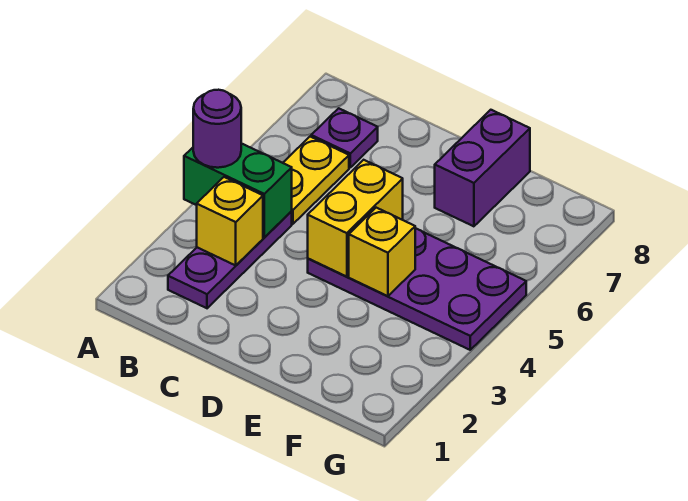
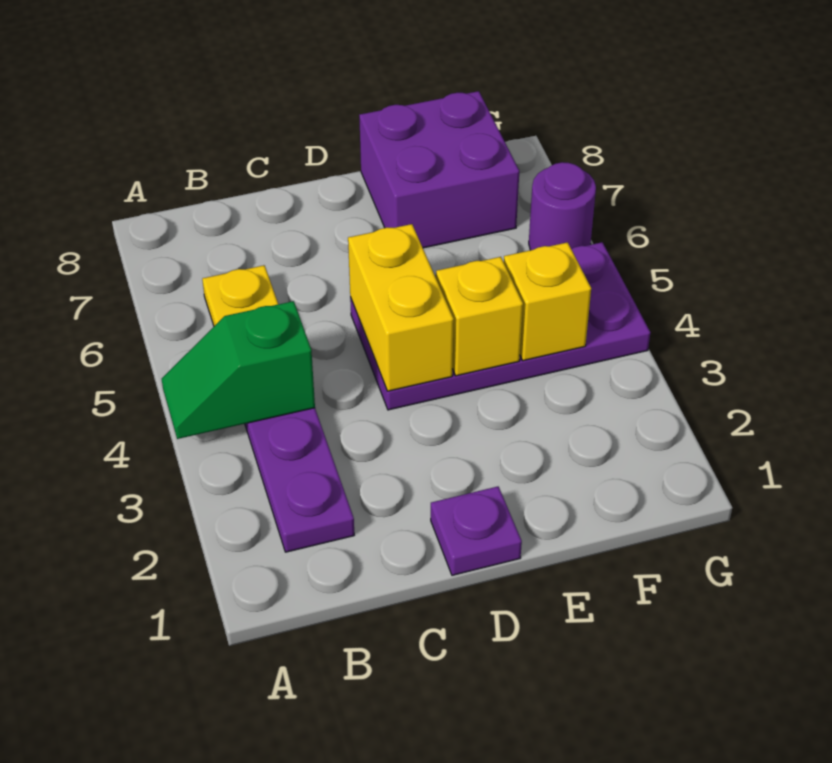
green brick A4:B4 level 2 -> green slope A4:B4 level 2 top B
purple round brick A4 level 3 -> purple round brick G6 level 1
yellow brick B3 level 2 -> yellow brick F4 level 2
purple plate B7 level 1 -> purple plate D1 level 1
purple brick E7:E8 level 1 -> purple brick E7:F8 level 1

